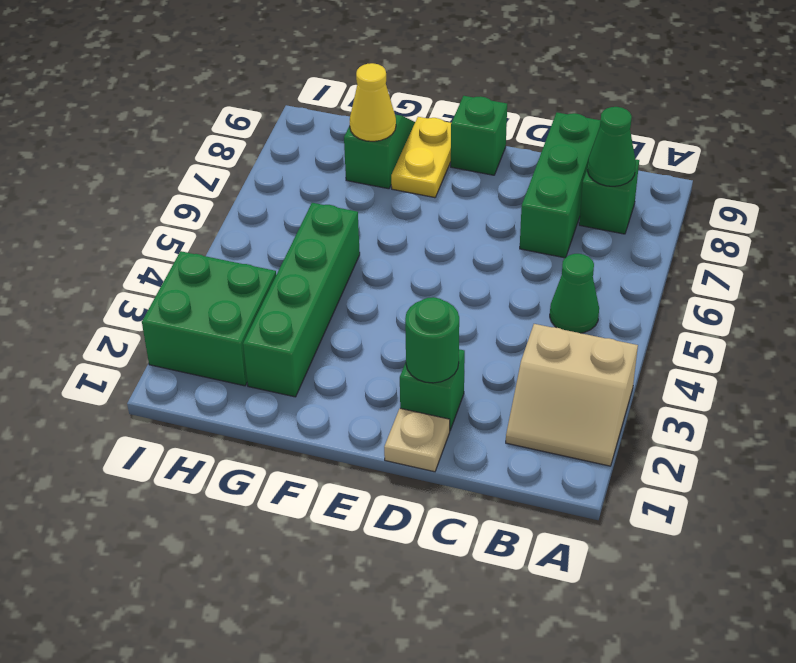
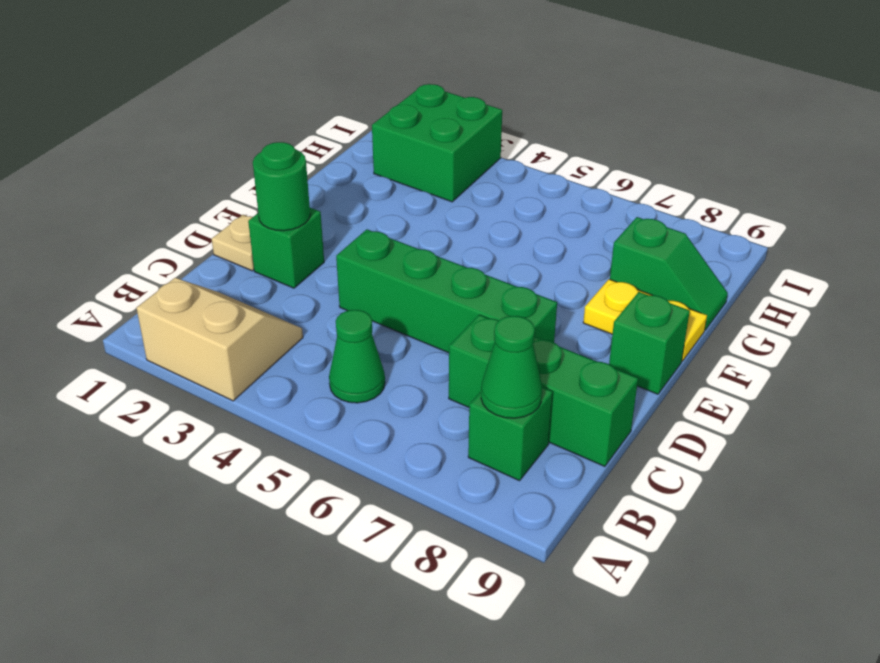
tan slope A2:B3 level 1 top 3 -> tan slope A2:B3 level 1 top A
green brick G2:G5 level 1 -> green brick D4:D7 level 1
yellow cone G8 level 2 -> none

